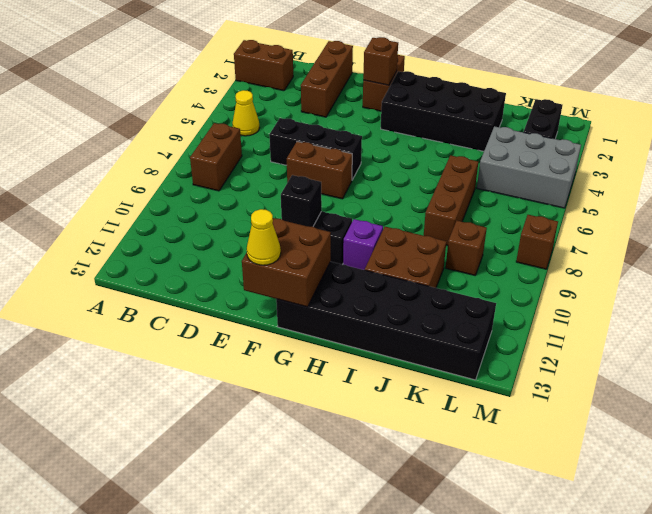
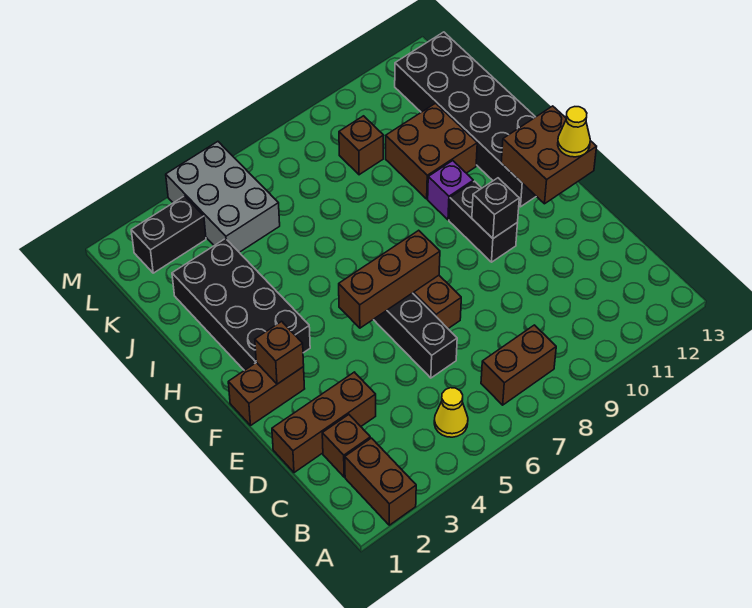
brown brick J6:J8 level 1 -> brown brick F5:F7 level 2
brown brick M8 level 1 -> brown brick C2 level 1

